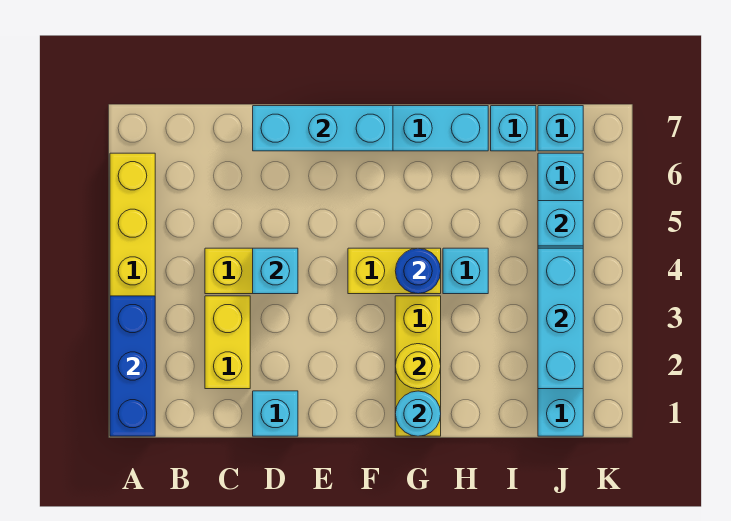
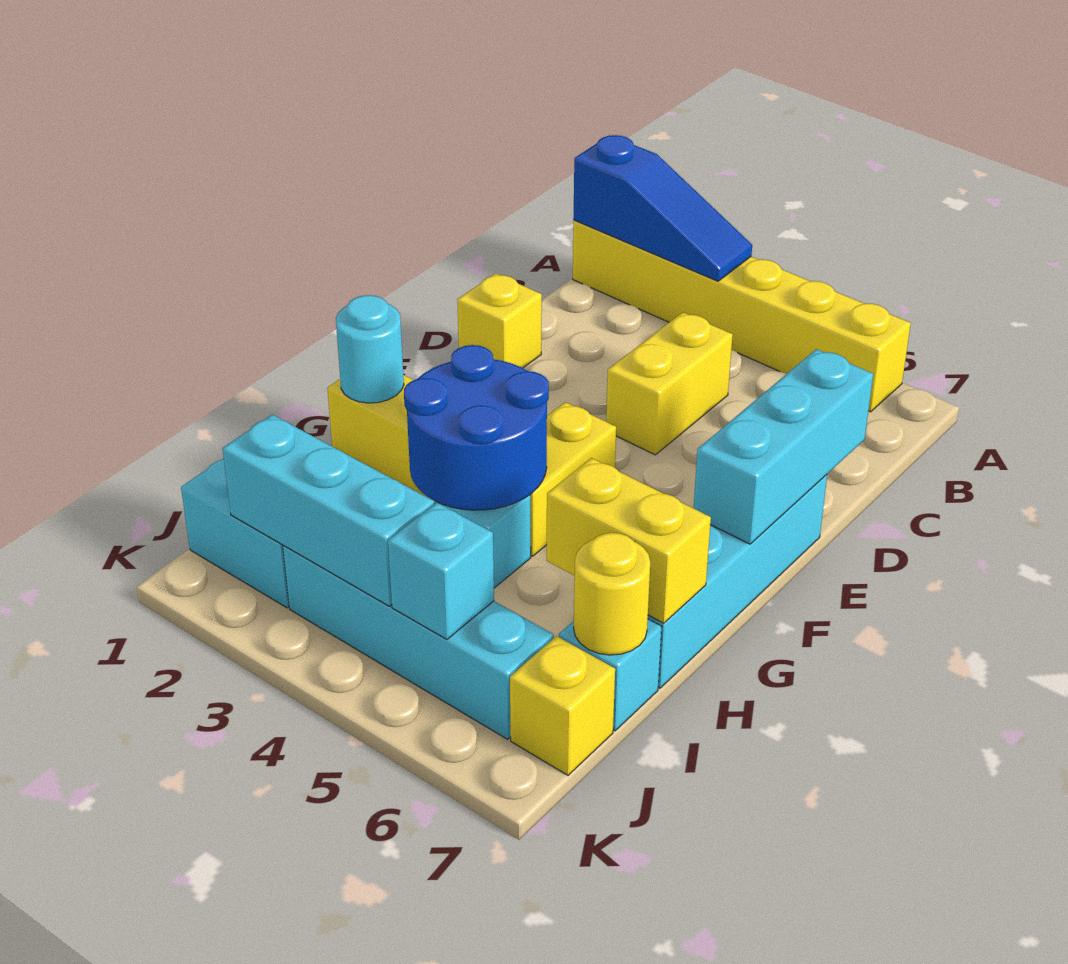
blue brick A1:A3 level 2 -> blue slope A1:A3 level 2 top 1
yellow brick C2:C3 level 1 -> yellow brick H6:H7 level 2
cyan brick D1 level 1 -> yellow brick D1 level 1
cyan brick D4 level 2 -> none
yellow round brick G2 level 2 -> yellow round brick I7 level 2
blue round brick G4 level 2 -> blue round brick G3:H4 level 2
cyan brick J7 level 1 -> yellow brick J7 level 1

